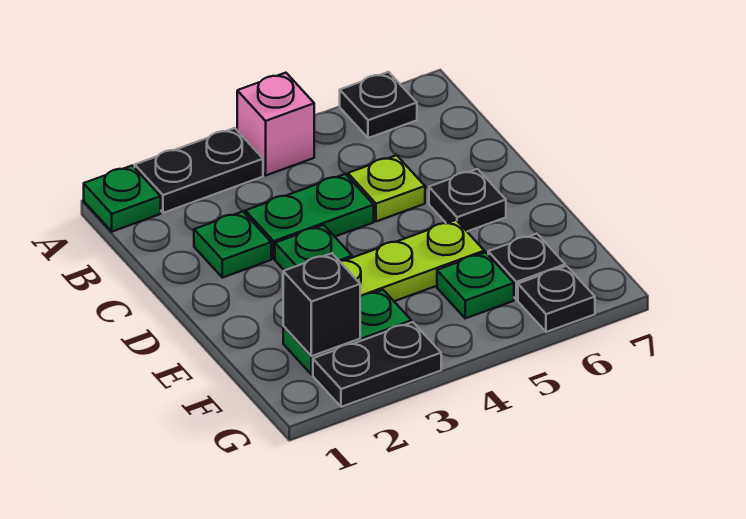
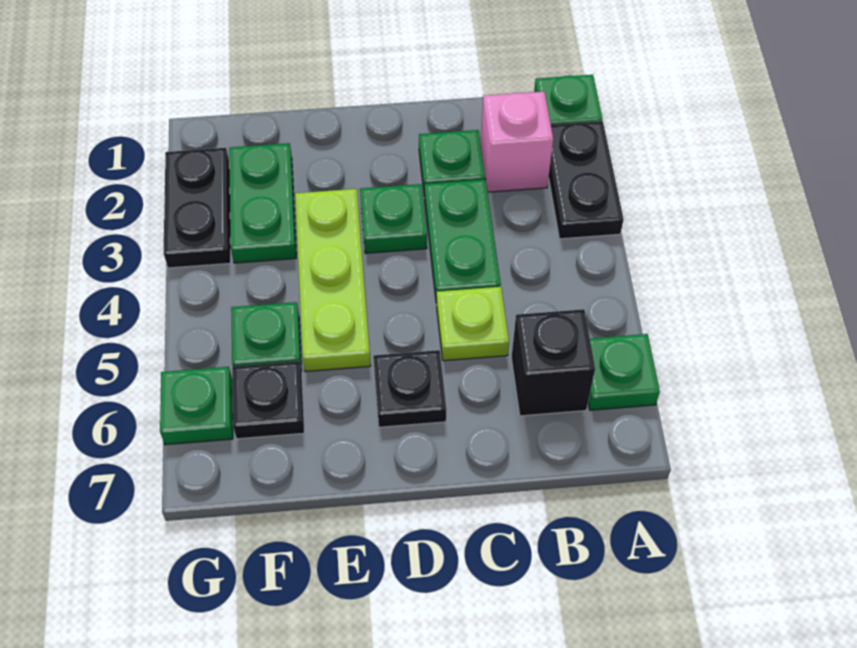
pink brick A4 level 1 -> pink brick B2 level 1
black plate A6 level 1 -> green plate A6 level 1
black brick F2 level 2 -> black brick B6 level 1
black plate G6 level 1 -> green plate G6 level 1

